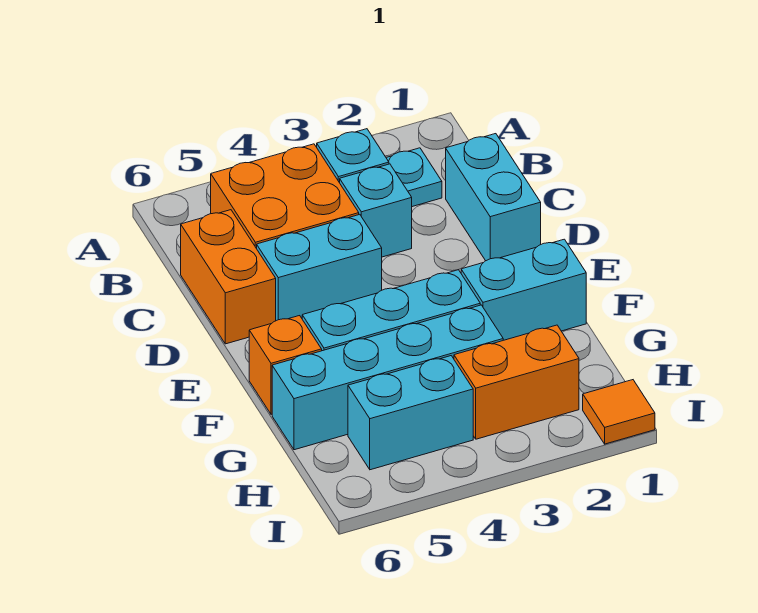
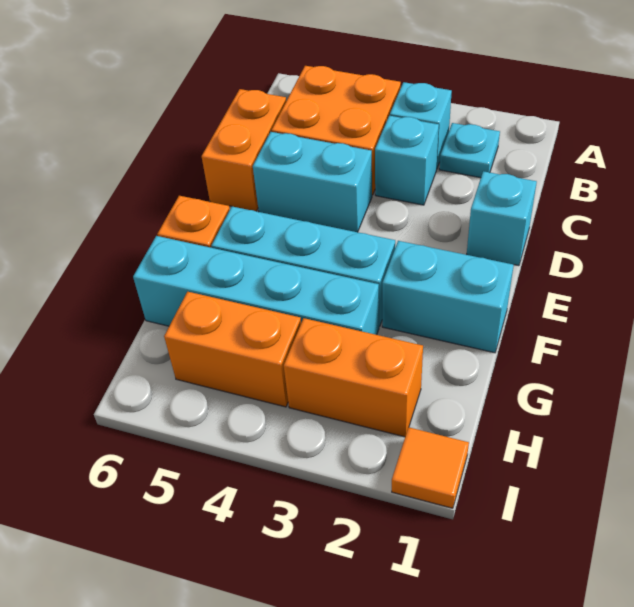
cyan brick C1:D1 level 1 -> cyan brick D1 level 1
cyan brick H4:H5 level 1 -> orange brick H4:H5 level 1

